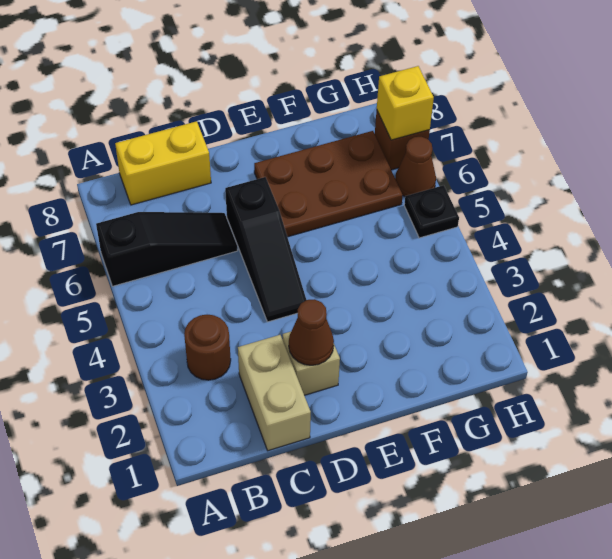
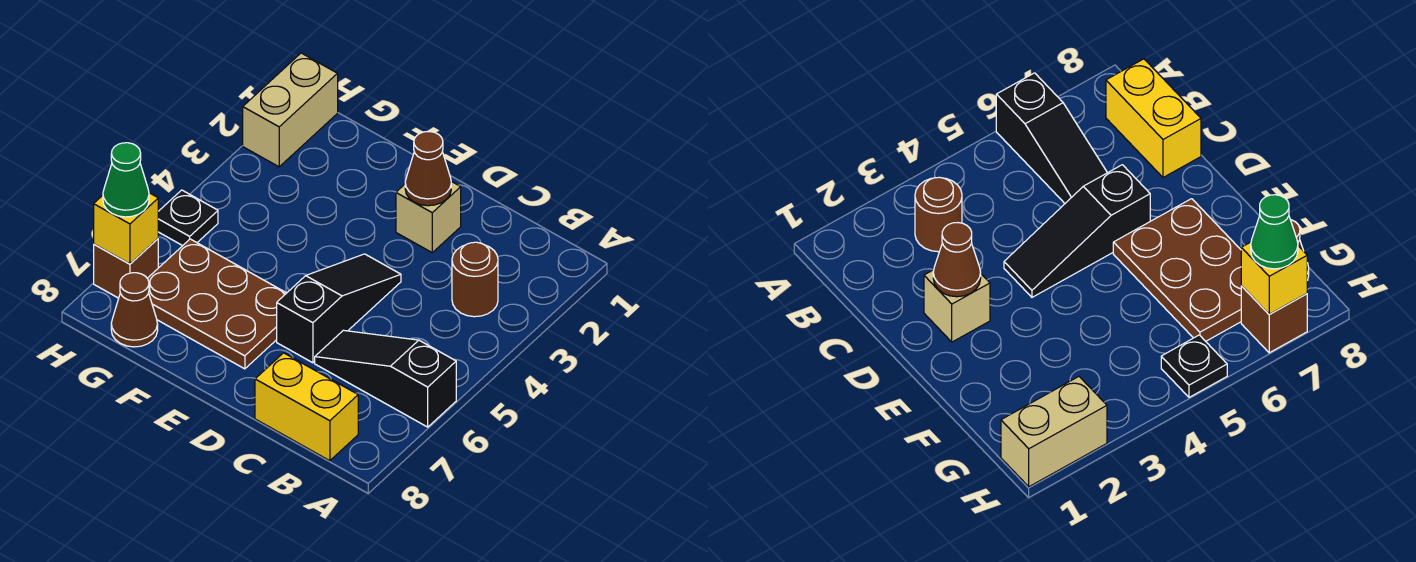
tan brick C1:C2 level 1 -> tan brick H1:H2 level 1
brown cone H6 level 1 -> brown cone G8 level 1
none -> green cone H7 level 3

